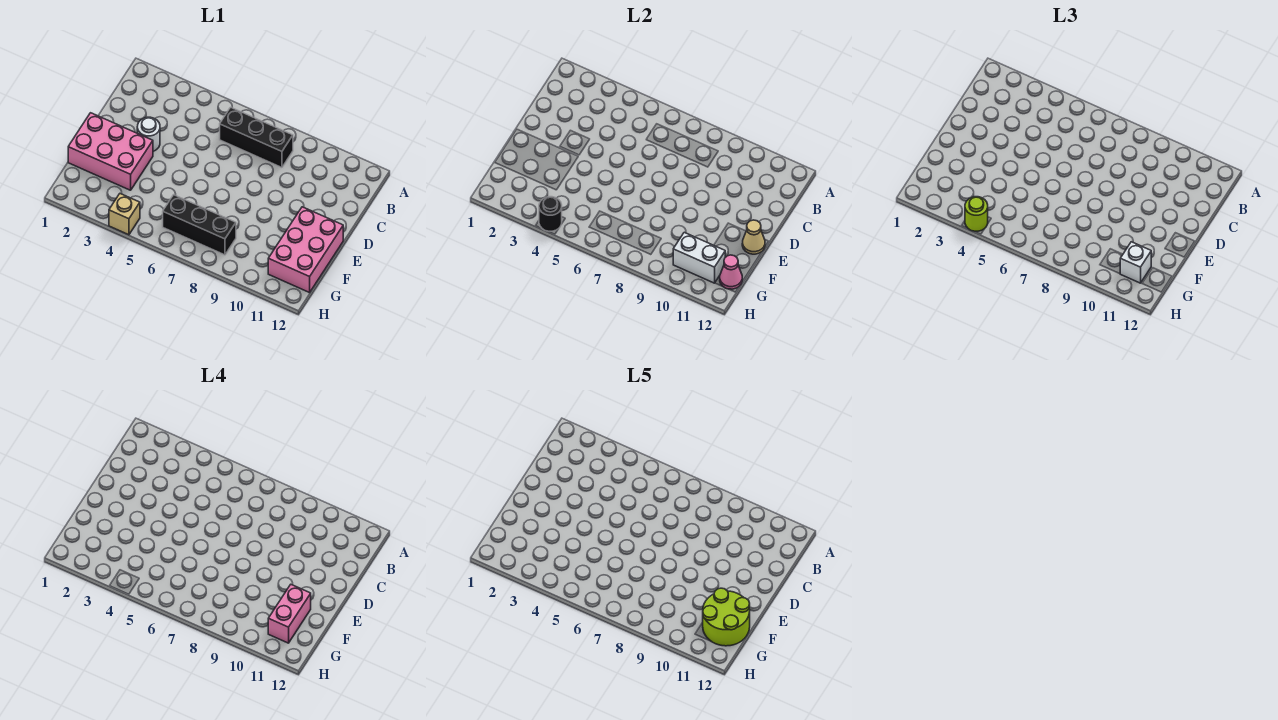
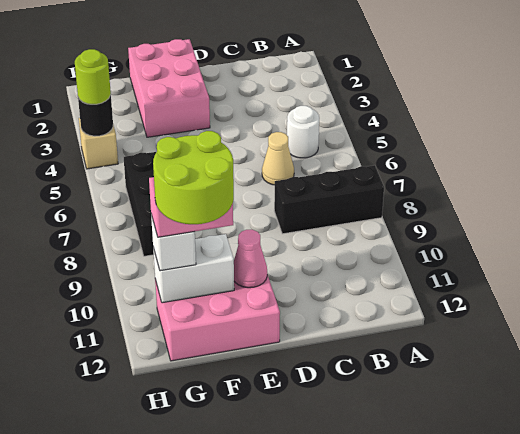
black brick B6:B8 level 1 -> black brick A8:C8 level 1
white round brick D3 level 1 -> white round brick B5 level 1
tan cone E12 level 2 -> tan cone C6 level 1
white brick G10:G11 level 2 -> white brick F11:G11 level 2
pink cone G12 level 2 -> pink cone E11 level 2

